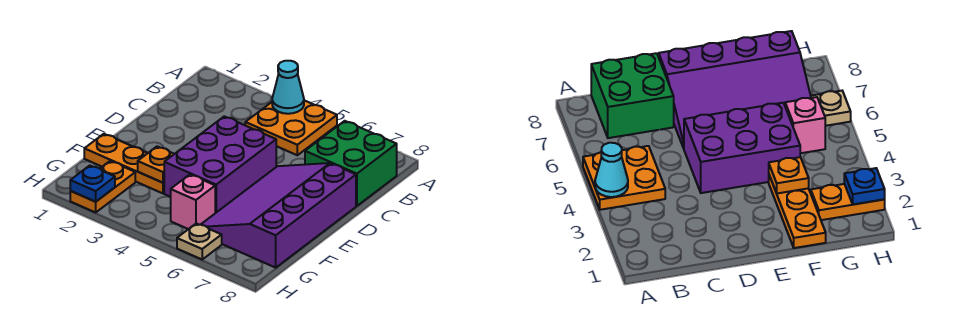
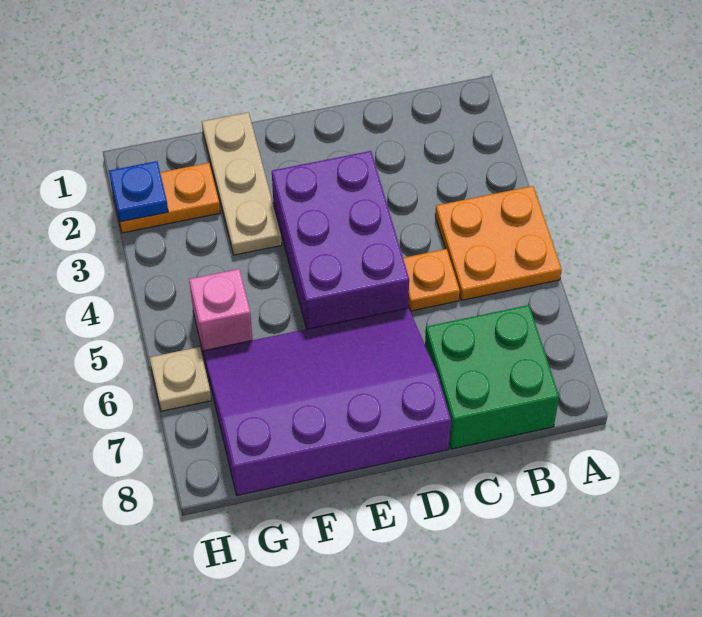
cyan cone A4 level 2 -> none
purple brick D4:F5 level 1 -> purple brick D3:E5 level 1
orange plate F1:F3 level 1 -> tan plate F1:F3 level 1
orange plate F3 level 2 -> orange plate C5 level 1

